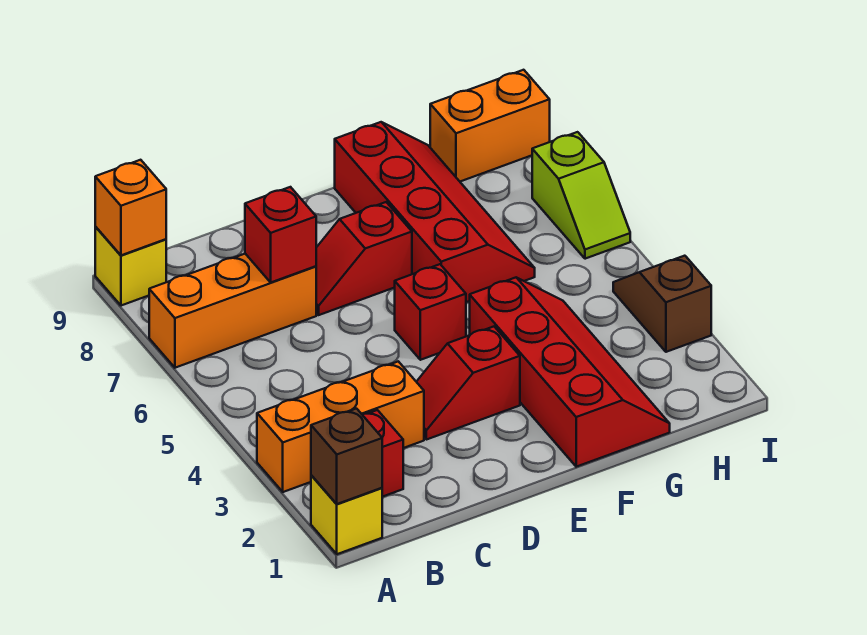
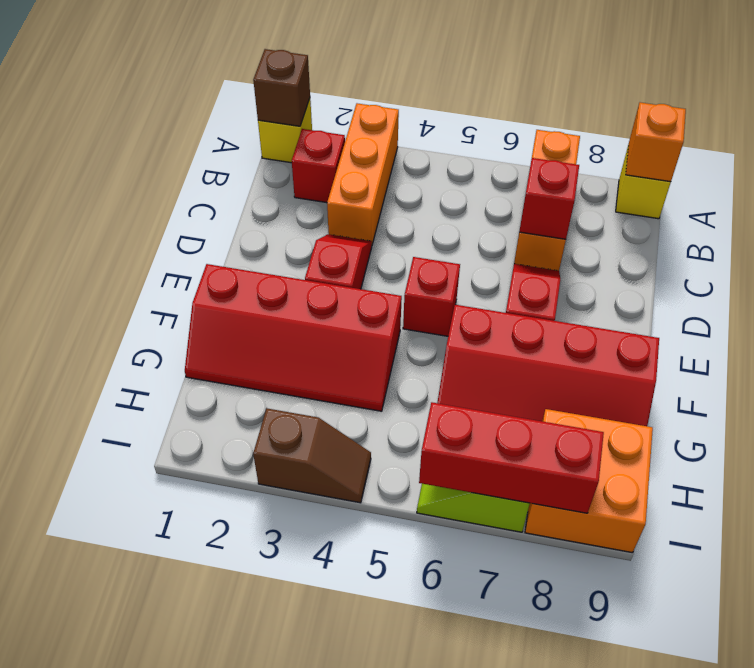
orange brick H9:I9 level 1 -> orange brick H8:I9 level 1
none -> red brick I6:I8 level 2

